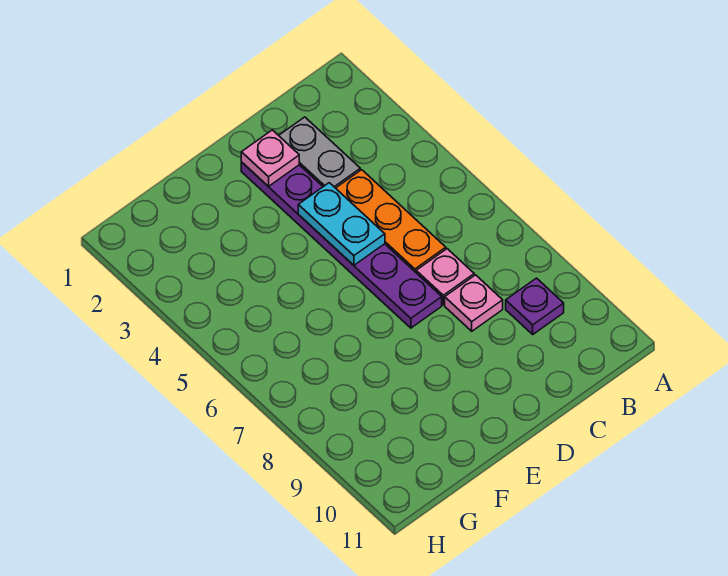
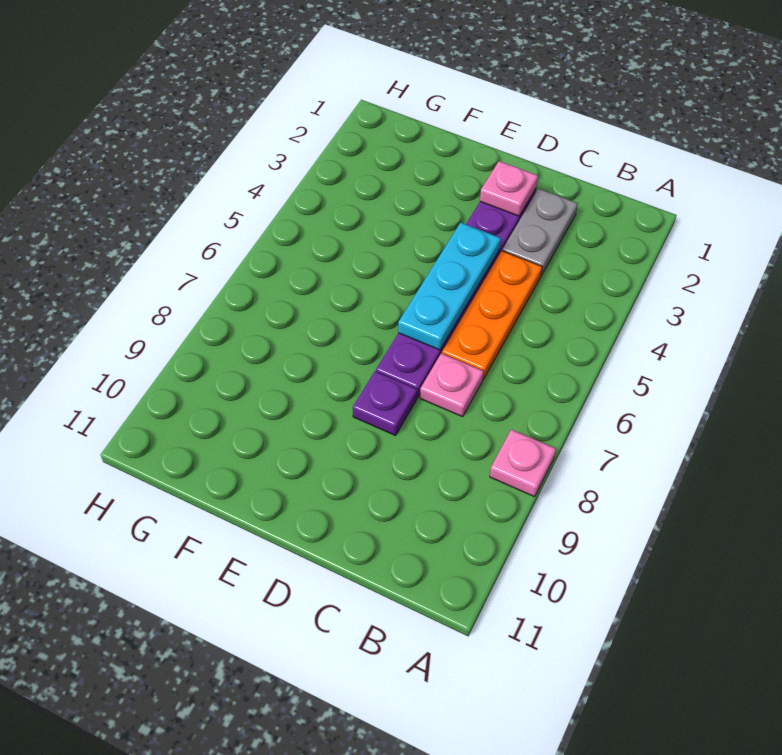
purple plate B9 level 1 -> purple plate D8 level 1
pink plate C8 level 1 -> pink plate A8 level 1
cyan plate D4:D5 level 2 -> cyan plate D4:D6 level 2

